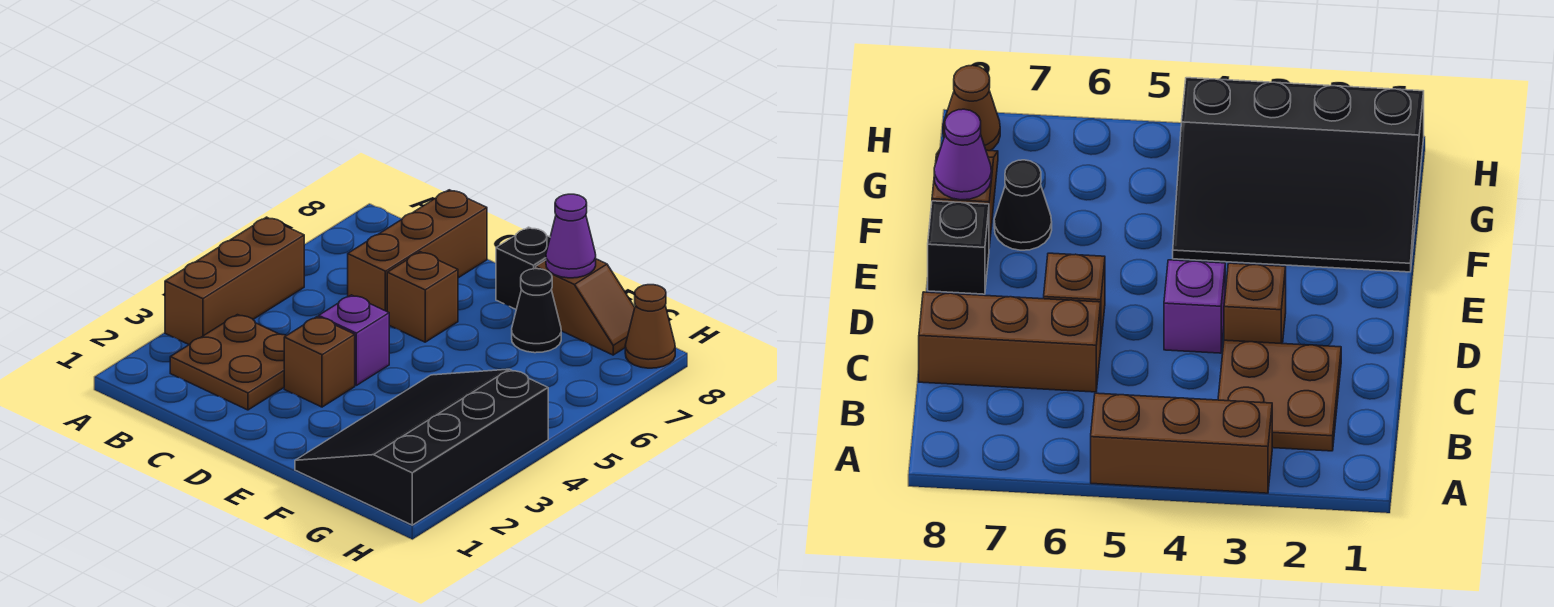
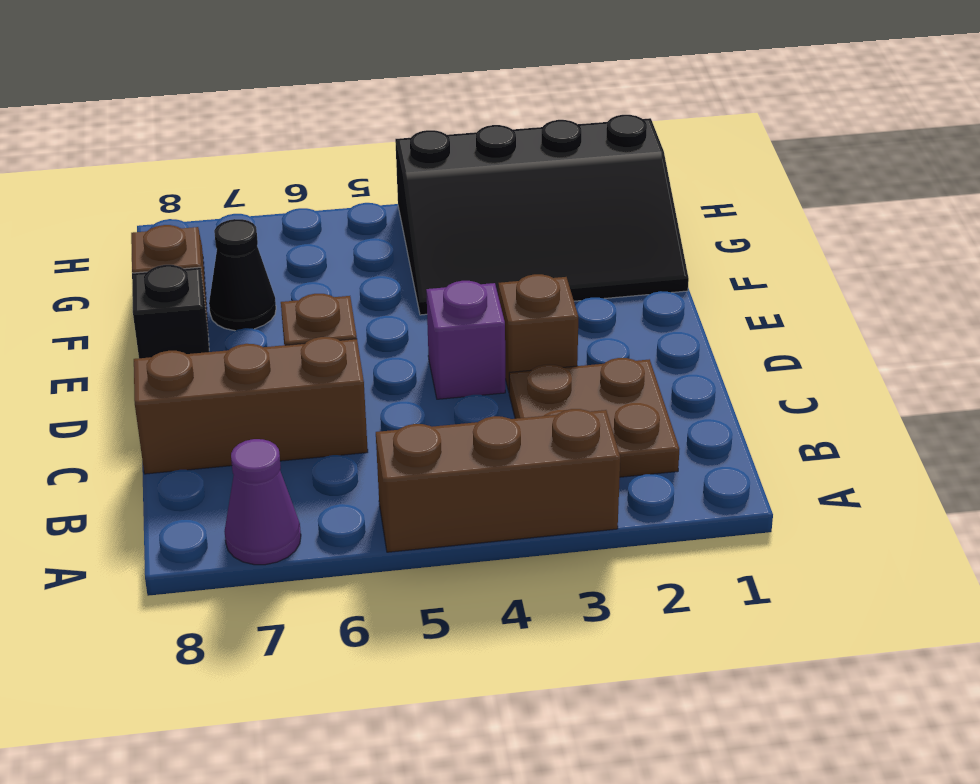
purple cone F8 level 2 -> purple cone A7 level 1
brown cone H8 level 1 -> none

